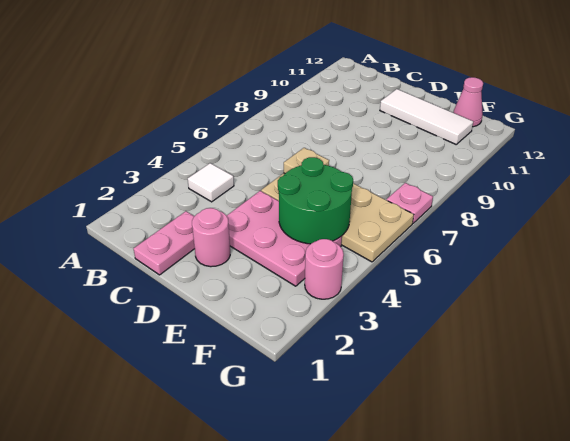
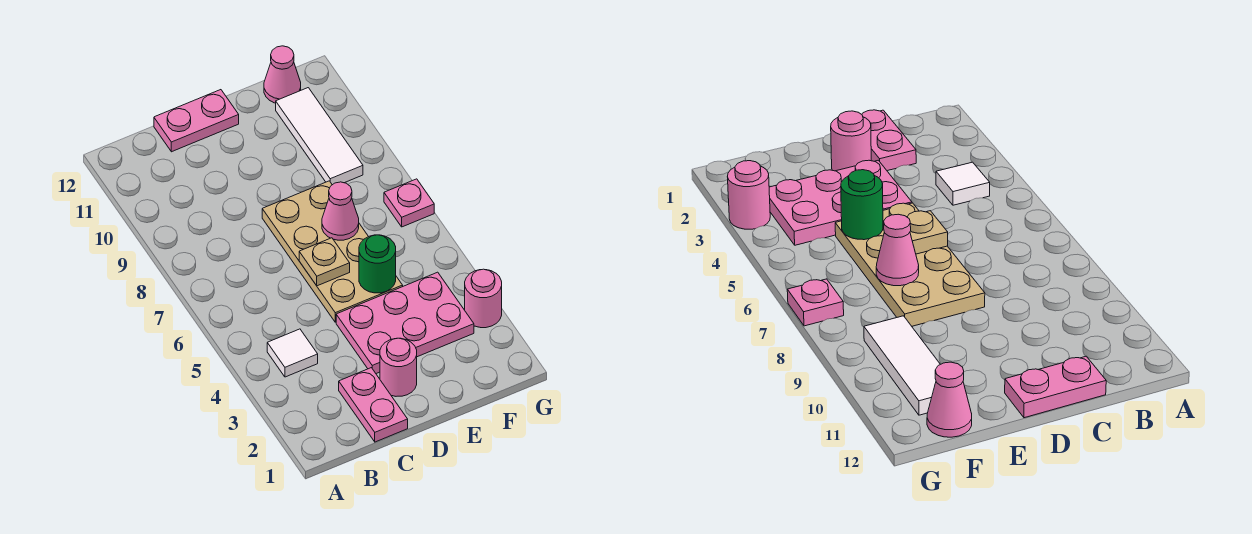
none -> pink plate C12:D12 level 1
tan plate D5:G6 level 1 -> tan plate D5:E8 level 1
white tile D11:F11 level 1 -> white tile F9:F11 level 1
green round brick E4:F5 level 2 -> green round brick E5 level 2
none -> pink cone E7 level 2

